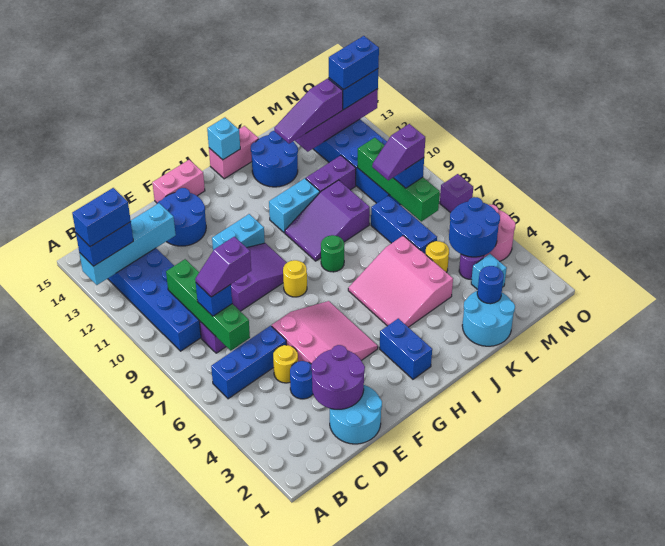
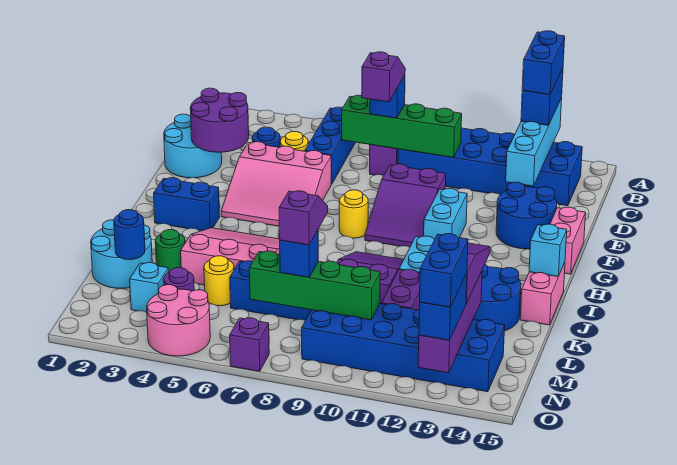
green round brick I8 level 1 -> green round brick K3 level 1
blue round brick M4:N5 level 2 -> none

